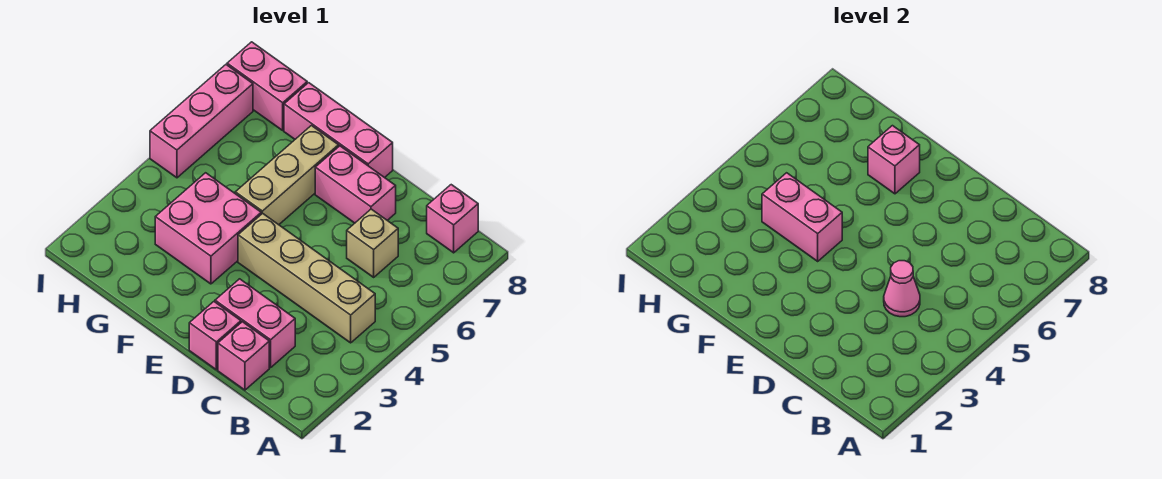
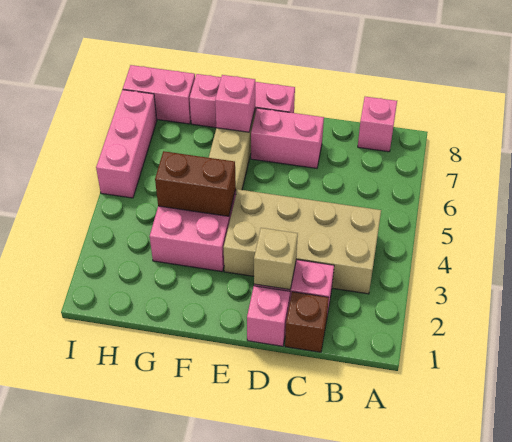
tan brick B4:E4 level 1 -> tan brick B3:E4 level 1
pink brick C1 level 1 -> brown brick C1 level 1
pink cone C4 level 2 -> none
tan brick C6 level 1 -> tan brick D2 level 2
pink brick F4:G4 level 2 -> brown brick F4:G4 level 2

